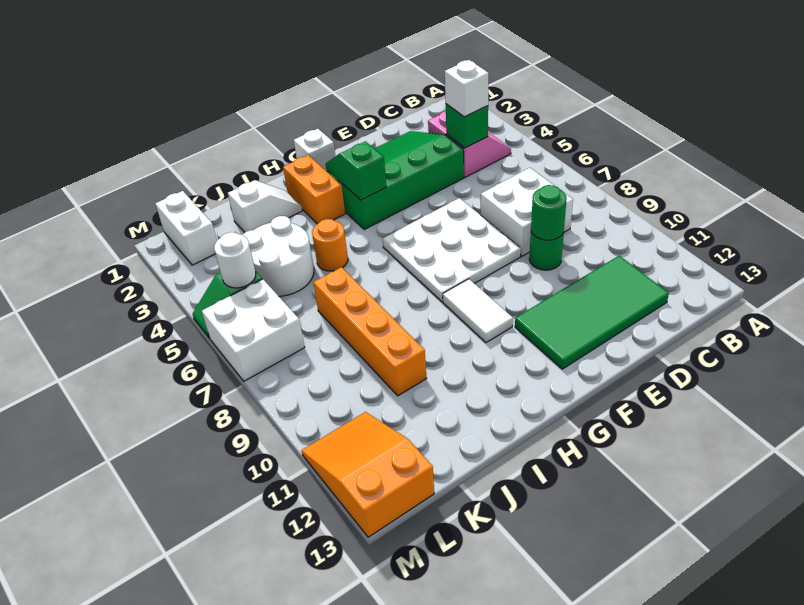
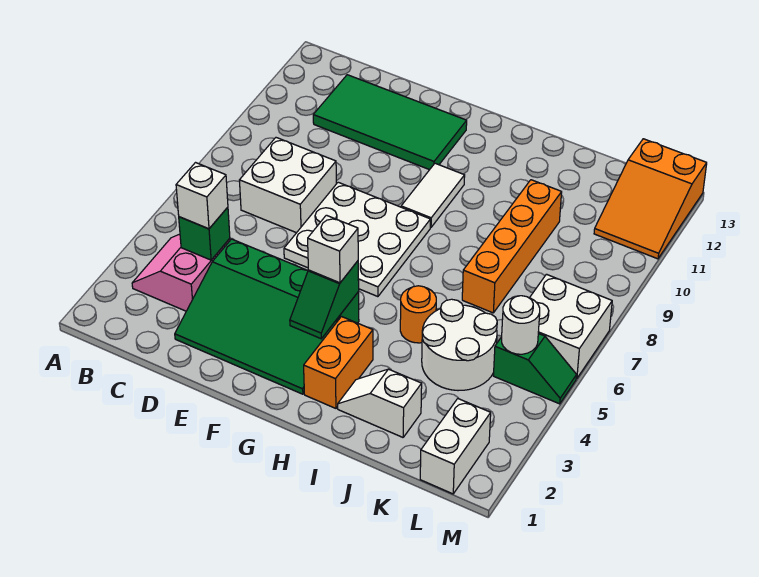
green round brick D9 level 1 -> none
green round brick D9 level 2 -> none
white brick G1 level 1 -> white brick G4 level 3

